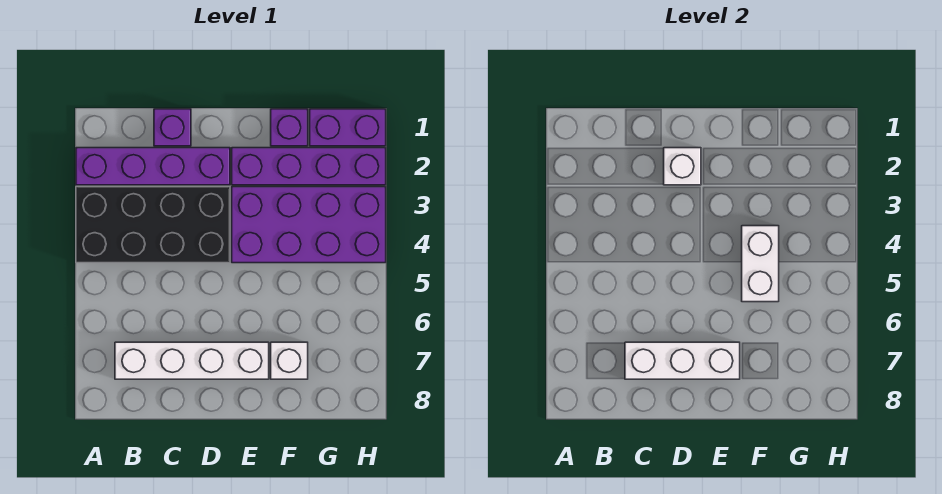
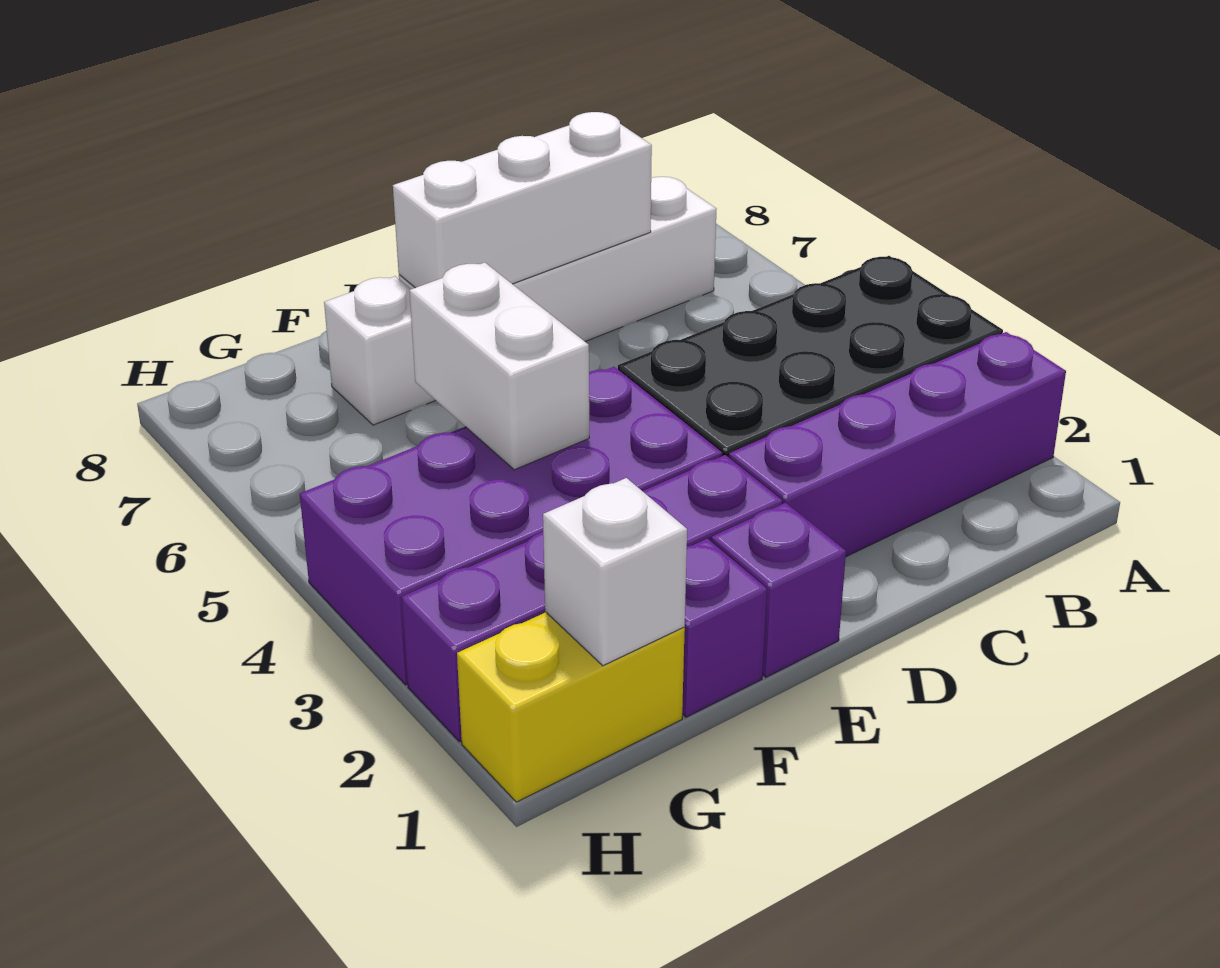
purple brick C1 level 1 -> purple brick E1 level 1
white brick D2 level 2 -> white brick G1 level 2
purple brick G1:H1 level 1 -> yellow brick G1:H1 level 1

